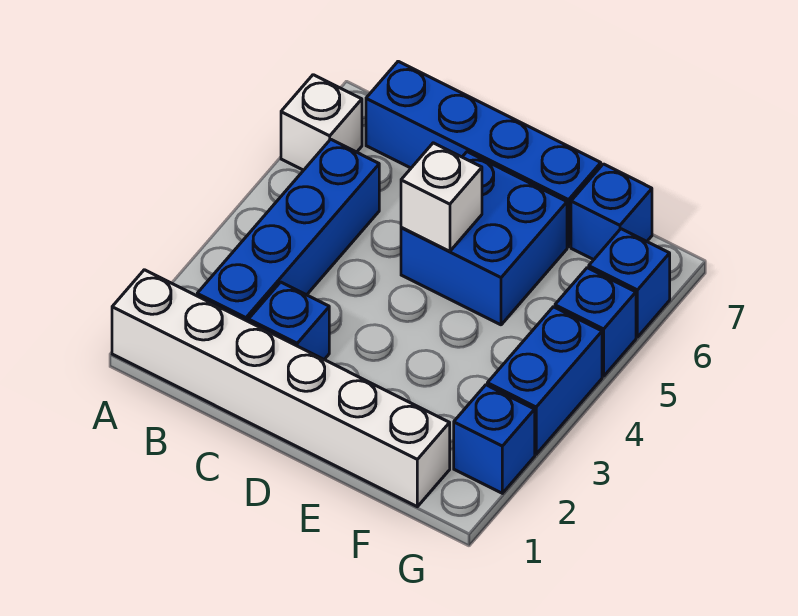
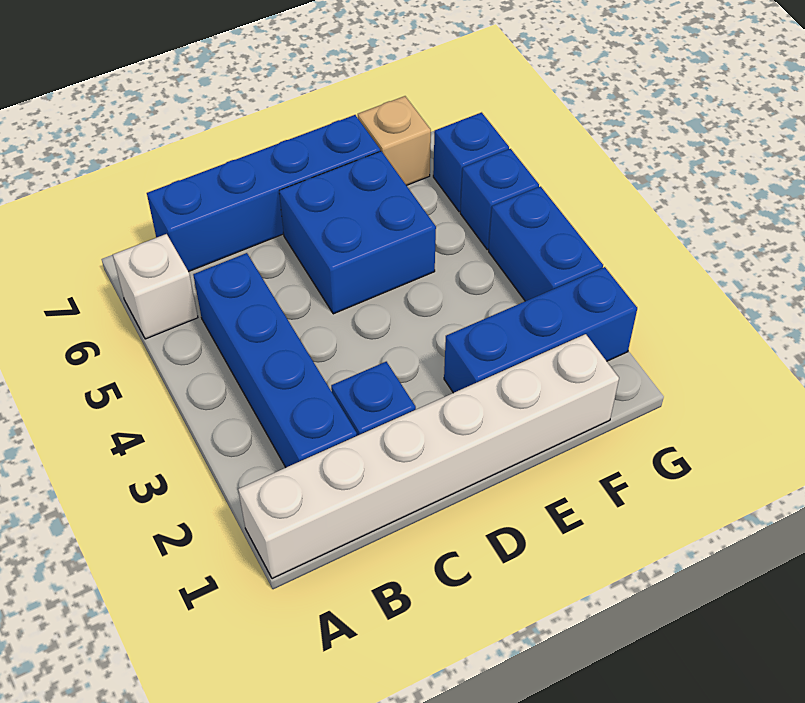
white brick D5 level 2 -> none
blue brick F7 level 1 -> tan brick F7 level 1
blue brick G2 level 1 -> blue brick E2:G2 level 1

